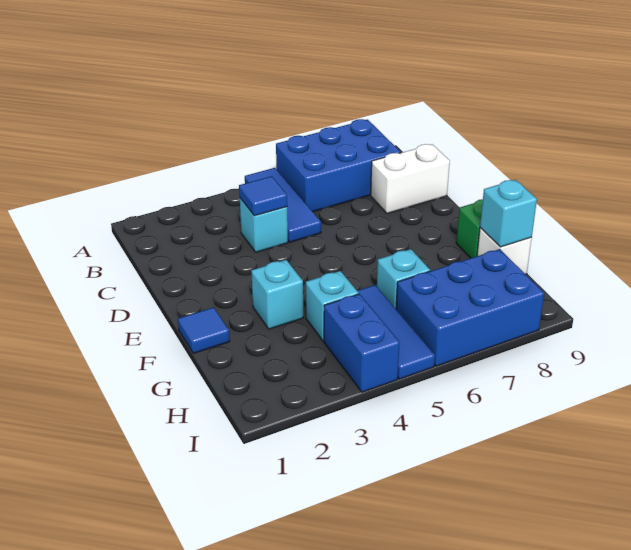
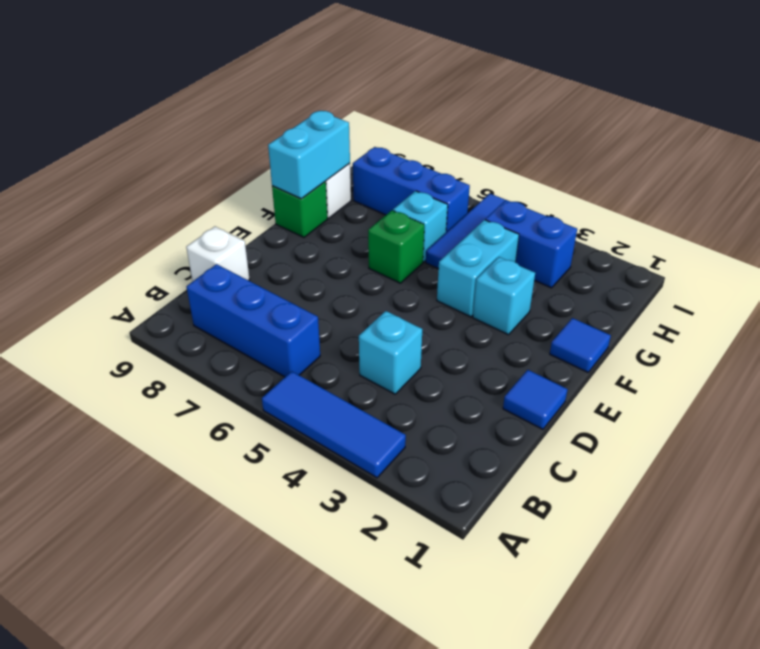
blue tile A5:C5 level 1 -> blue tile A3:A5 level 1
blue brick A6:B8 level 1 -> blue brick B6:B8 level 1
blue tile C4 level 2 -> blue tile D1 level 1
white brick C8:C9 level 1 -> white brick C9 level 1
none -> green brick F6 level 1
cyan brick G4 level 1 -> cyan brick F4:G4 level 1
cyan brick G9 level 2 -> cyan brick F9:G9 level 2
blue brick H4:I4 level 1 -> blue brick H3:H4 level 1
blue brick H6:I8 level 1 -> blue brick H6:H8 level 1

